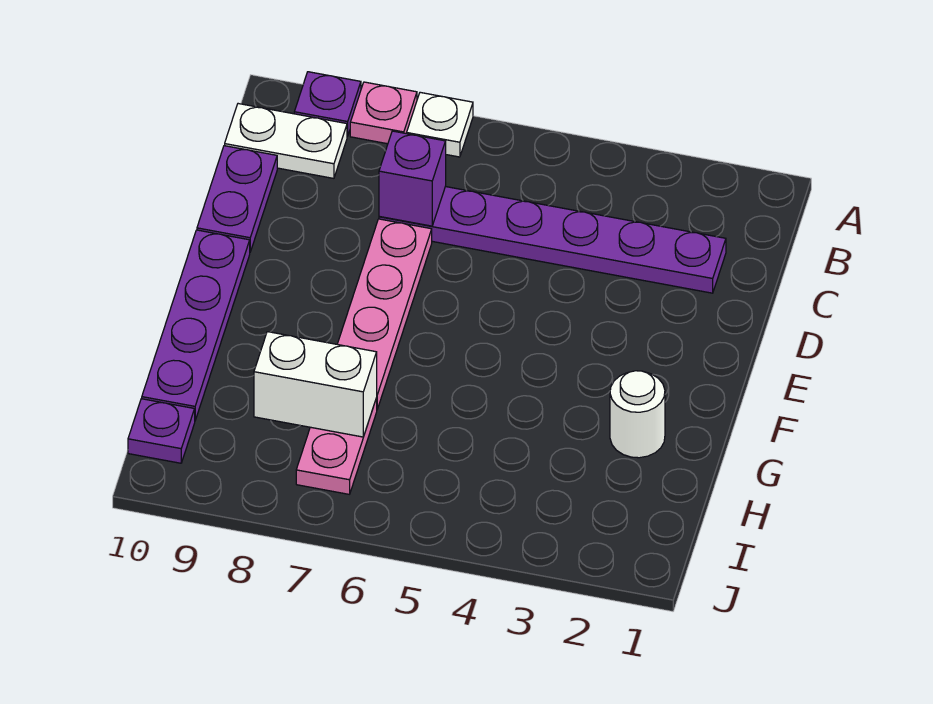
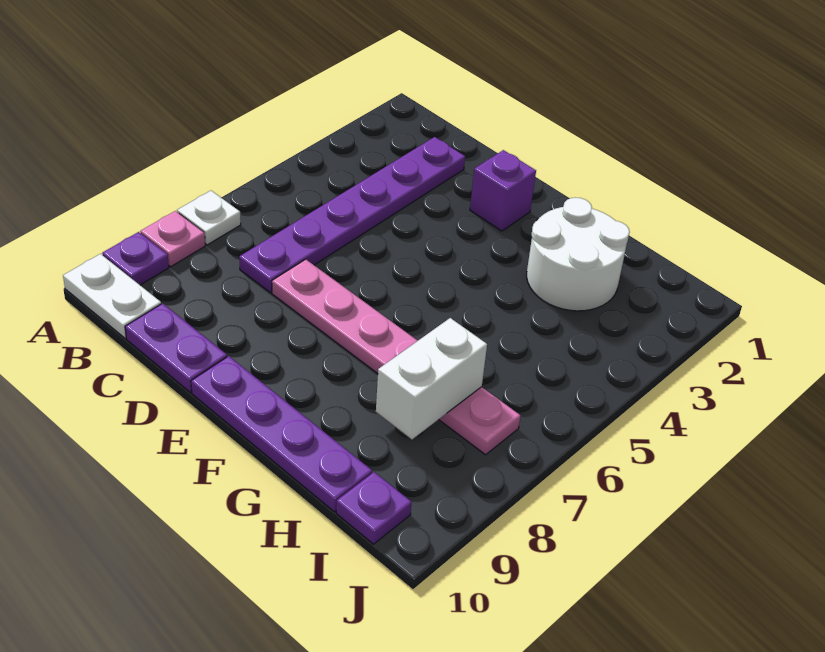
white plate B9:B10 level 1 -> white plate A10:B10 level 1
purple brick C7 level 2 -> purple brick E2 level 1
white round brick G2 level 1 -> white round brick G2:H3 level 1

